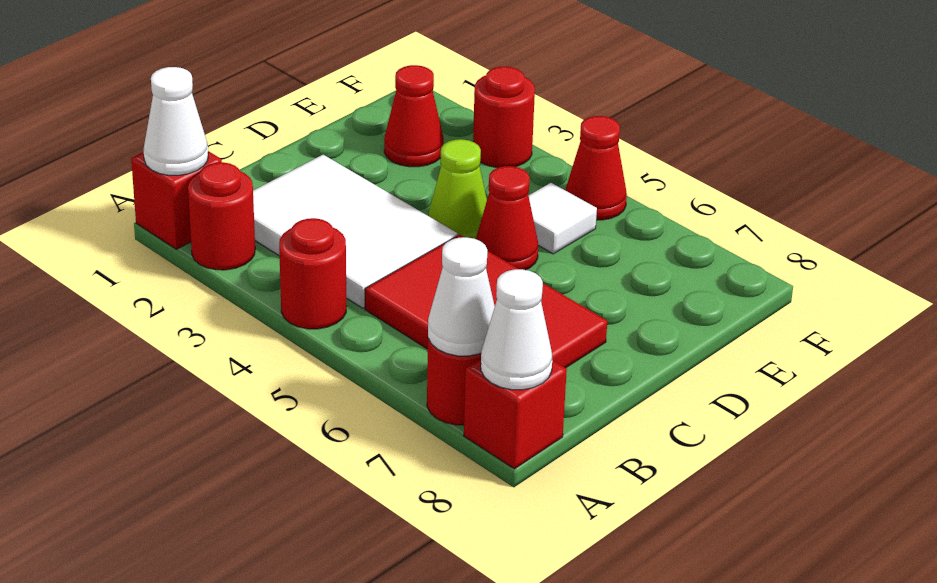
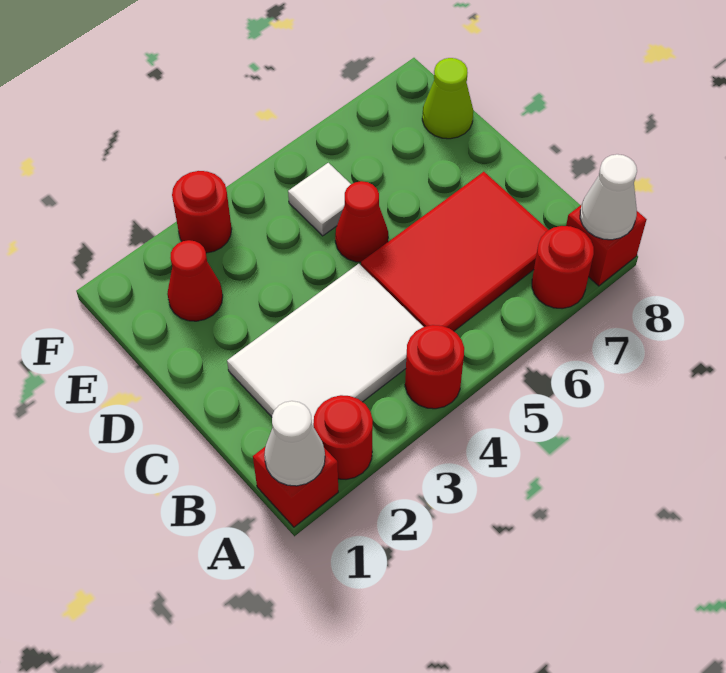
white cone A7 level 2 -> none
lime cone D4 level 1 -> lime cone E8 level 1
red cone F5 level 1 -> none

